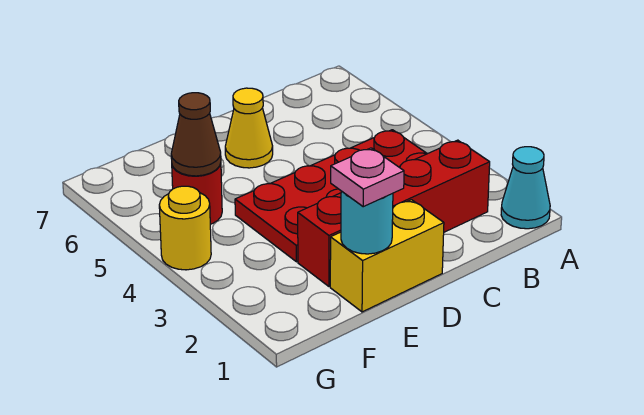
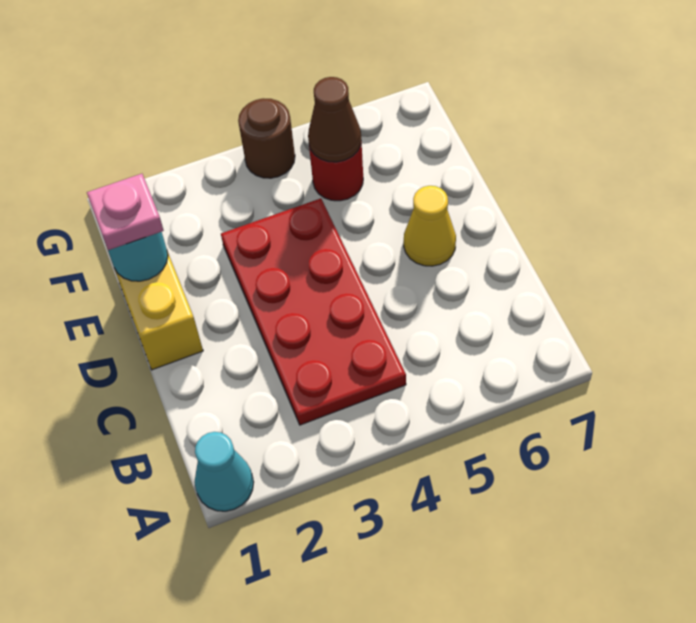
red brick B2:E2 level 1 -> none
yellow round brick G4 level 1 -> brown round brick G4 level 1

